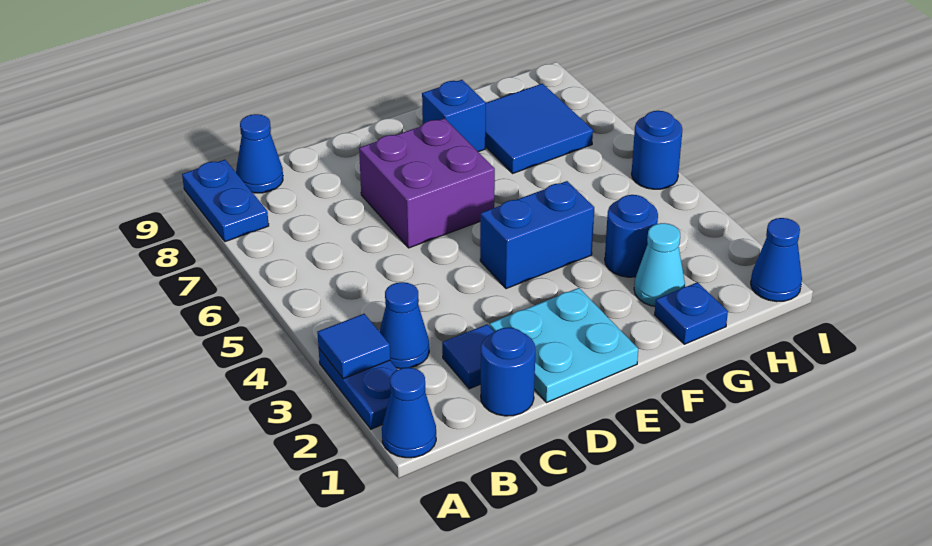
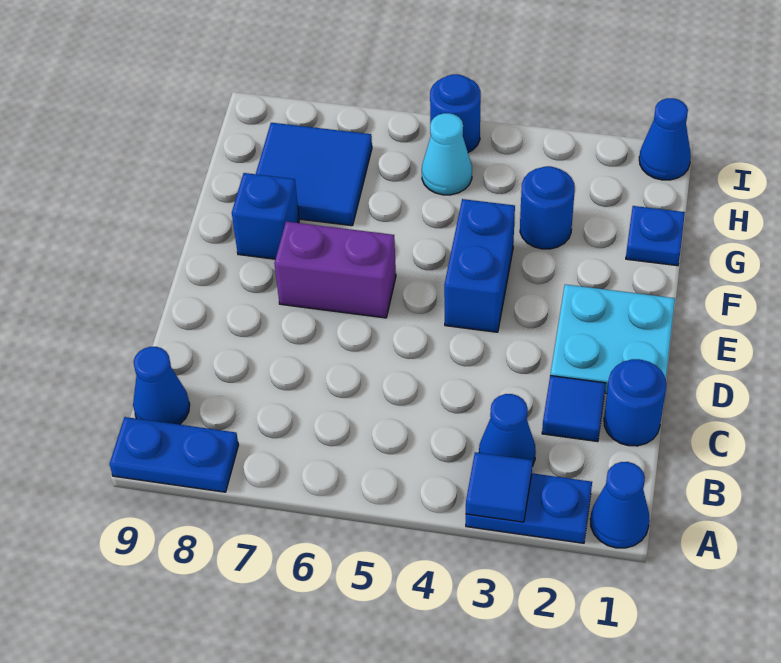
purple brick D6:E7 level 1 -> purple brick E6:E7 level 1
cyan cone G2 level 1 -> cyan cone H5 level 1

